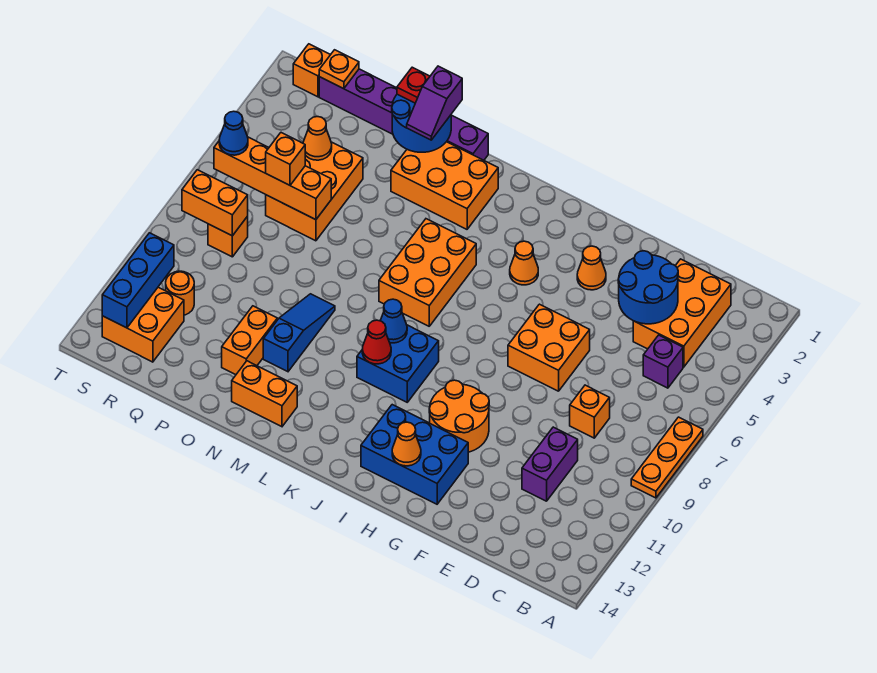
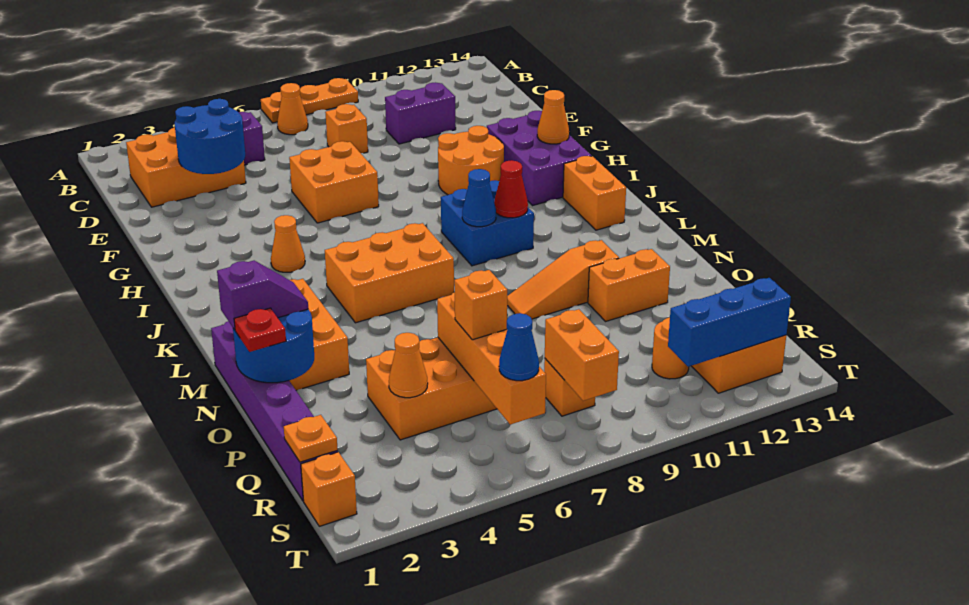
orange cone G3 level 1 -> orange cone B7 level 1
blue brick G12:I13 level 1 -> purple brick G12:I13 level 1
orange brick M13:N13 level 1 -> orange brick J13:K13 level 1
blue slope N9:N11 level 1 top 11 -> orange slope N9:N11 level 1 top 11

